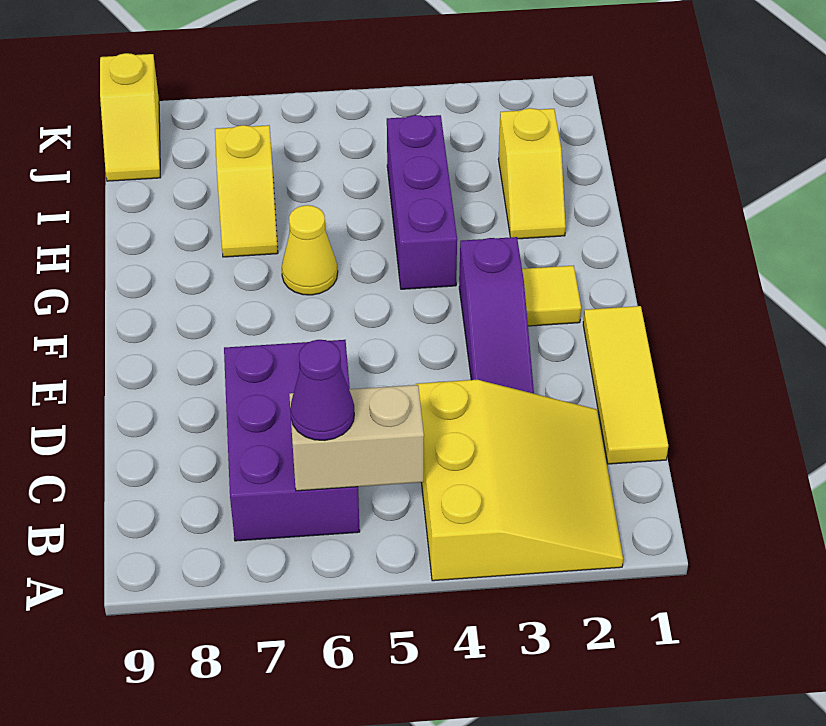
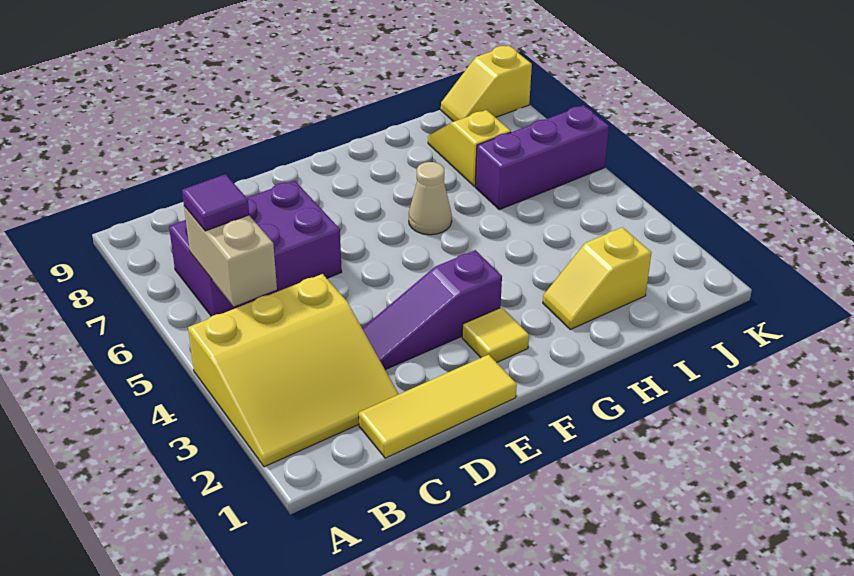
purple cone B6 level 3 -> purple tile B6 level 3
purple brick G4:I4 level 1 -> purple brick I6:K6 level 1
yellow cone G6 level 1 -> tan cone G6 level 1
yellow slope H7:I7 level 1 top I -> yellow slope I7:I8 level 1 top 7

